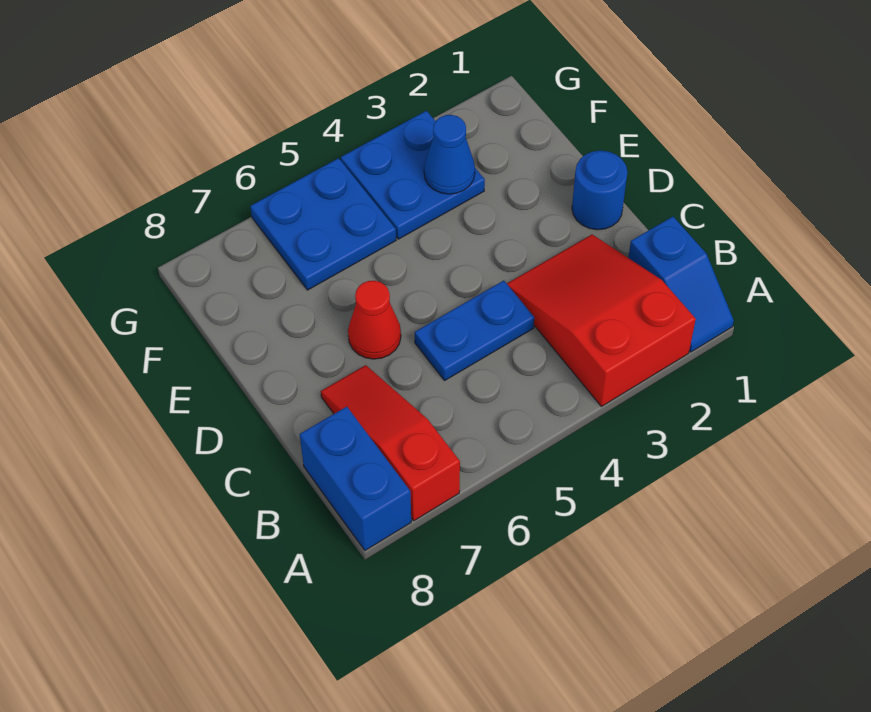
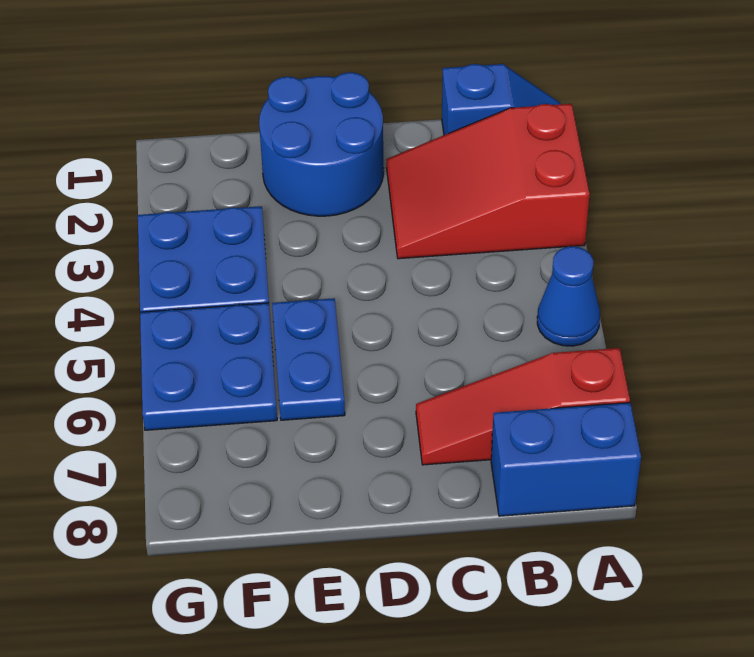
blue plate C4:C5 level 1 -> blue plate E5:E6 level 1
blue round brick D1 level 1 -> blue round brick D1:E2 level 1
red cone D6 level 1 -> none
blue cone F3 level 2 -> blue cone A5 level 1

